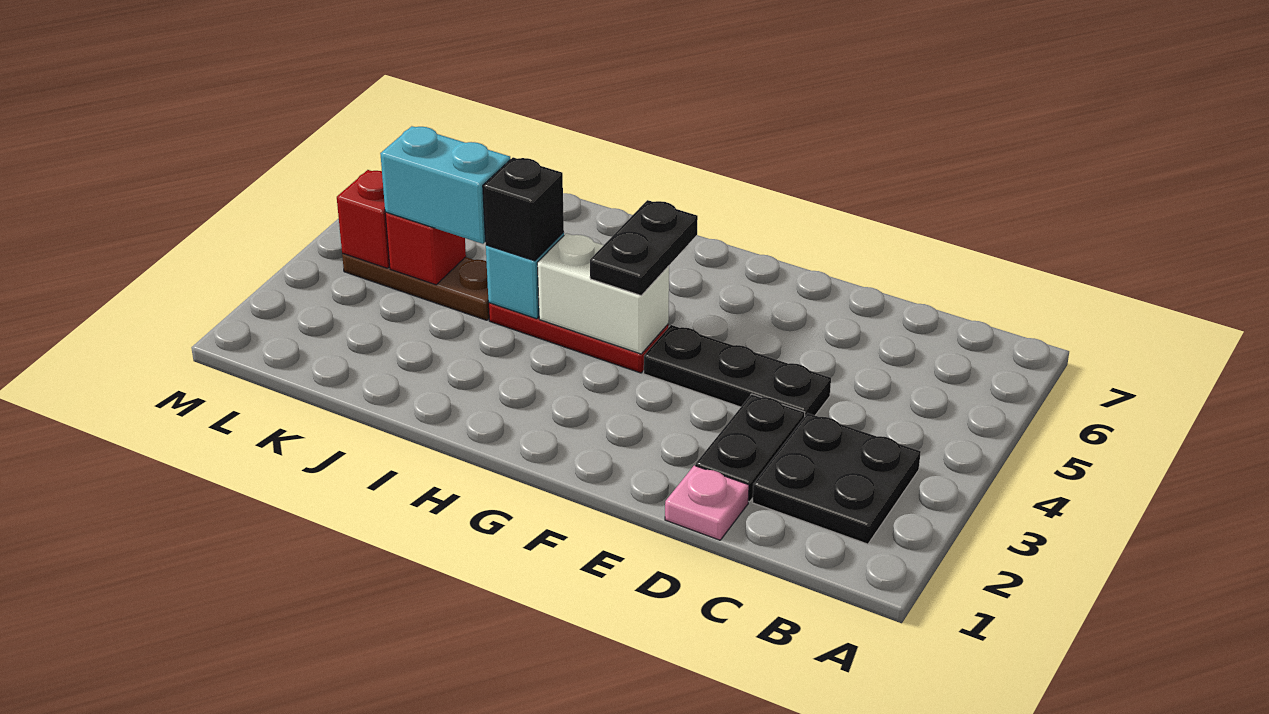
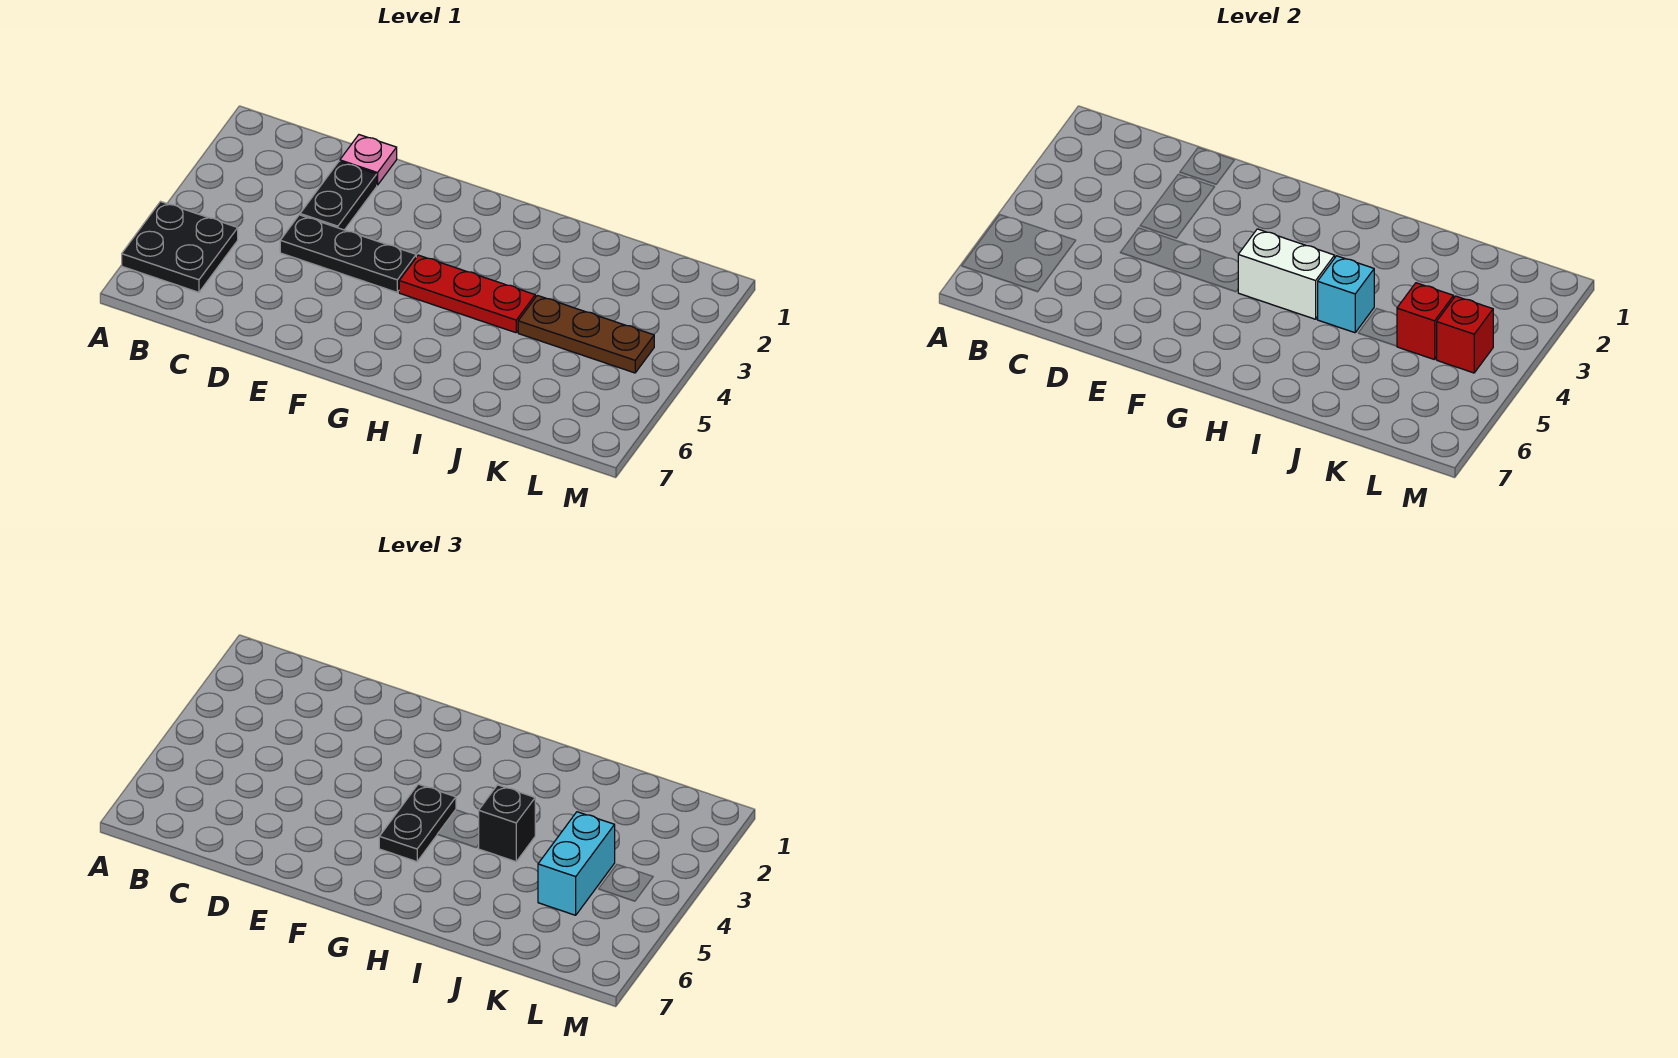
black plate B2:C3 level 1 -> black plate A5:B6 level 1
cyan brick J4:K4 level 3 -> cyan brick K4:K5 level 3

